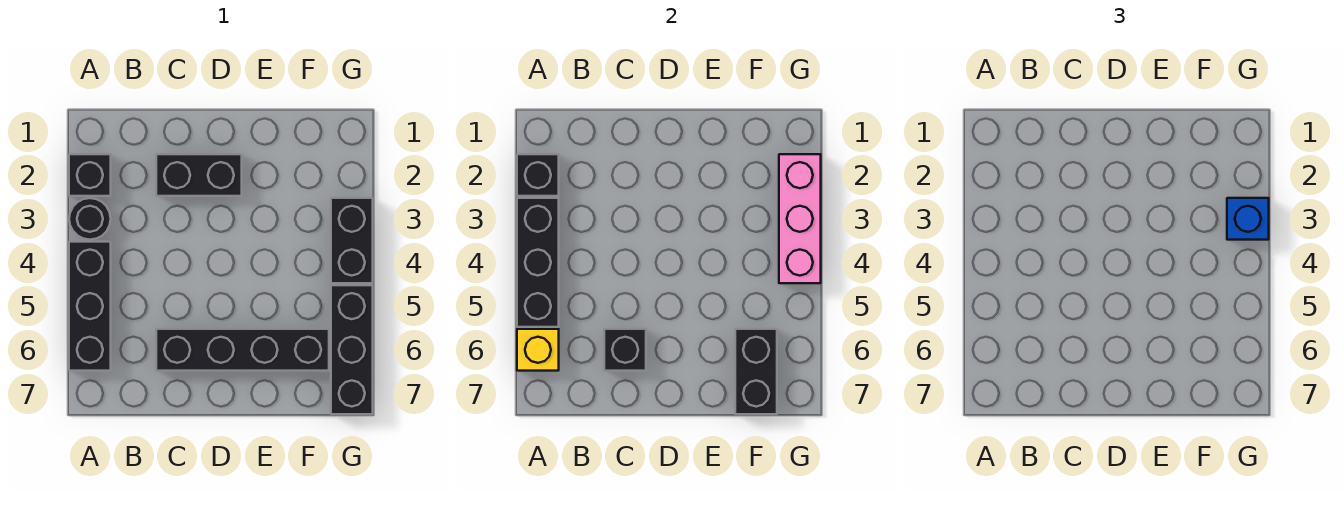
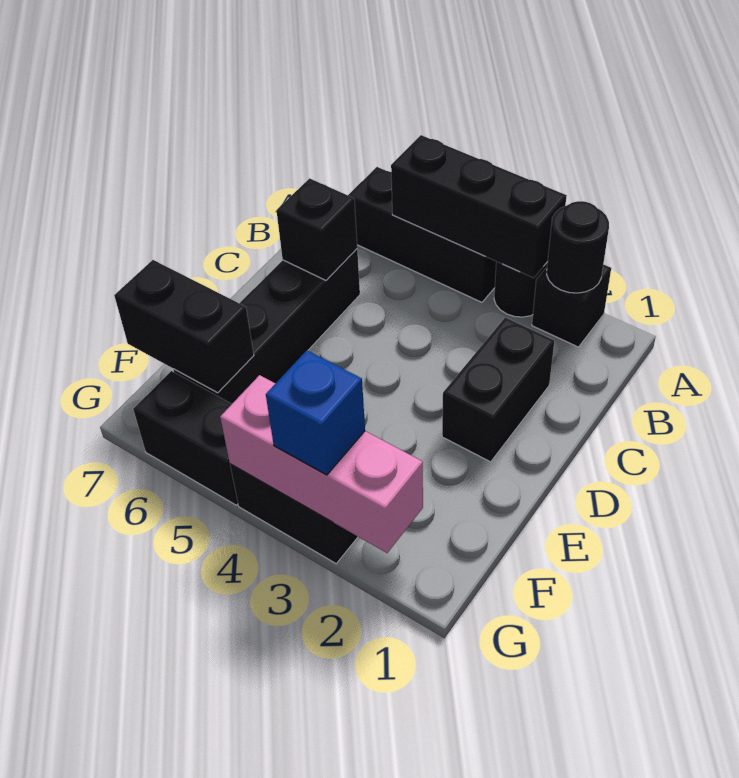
black brick A2 level 2 -> black round brick A2 level 2
yellow brick A6 level 2 -> none
black brick G5:G7 level 1 -> black brick G5:G6 level 1

